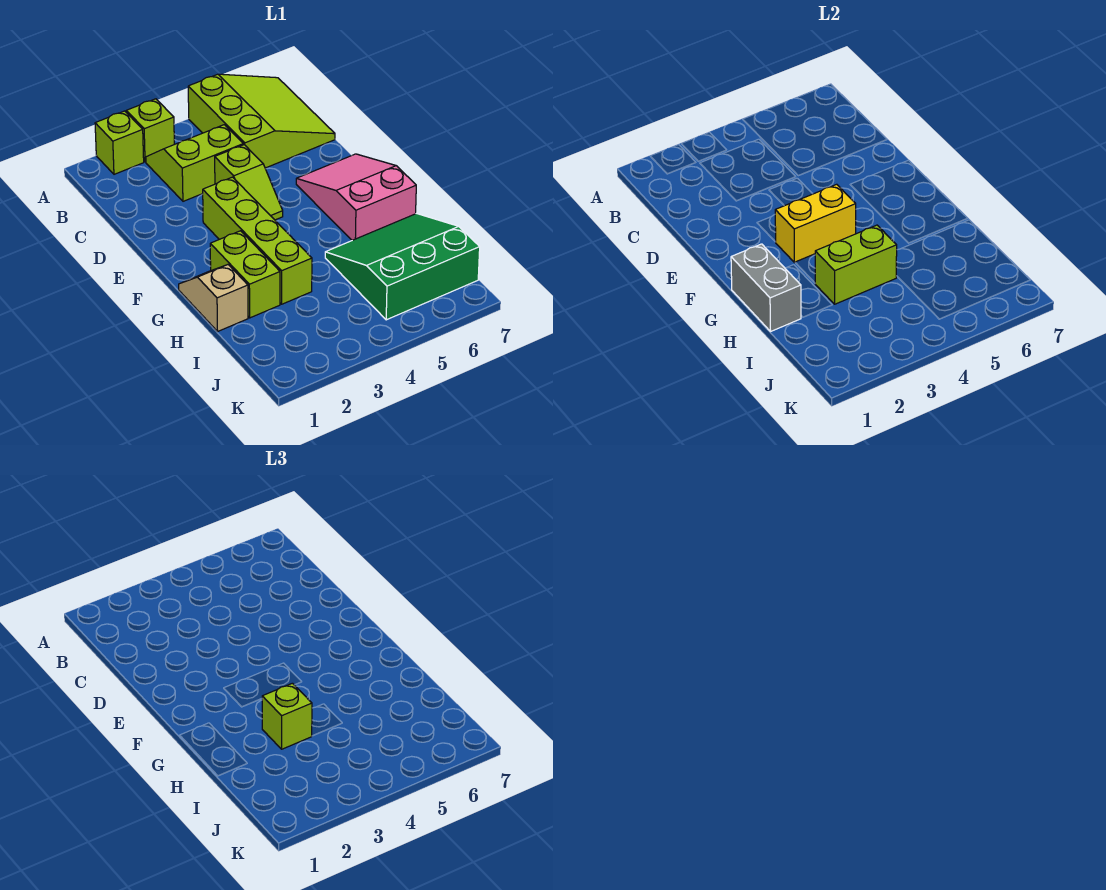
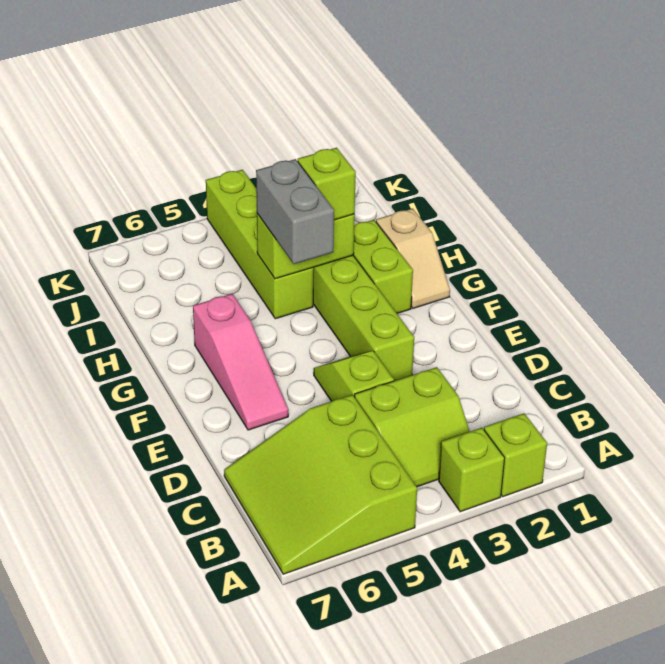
pink slope E6:G7 level 1 top G -> pink slope E6:G6 level 1 top G
yellow brick F3:F4 level 2 -> none
grey brick G1:H1 level 2 -> grey brick G4:H4 level 3
none -> lime brick H4:K4 level 1
green slope H5:J7 level 1 top J -> none

